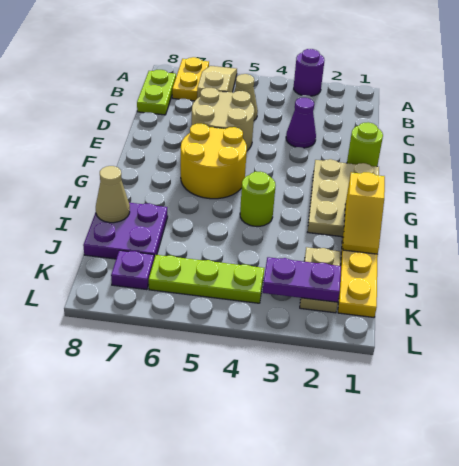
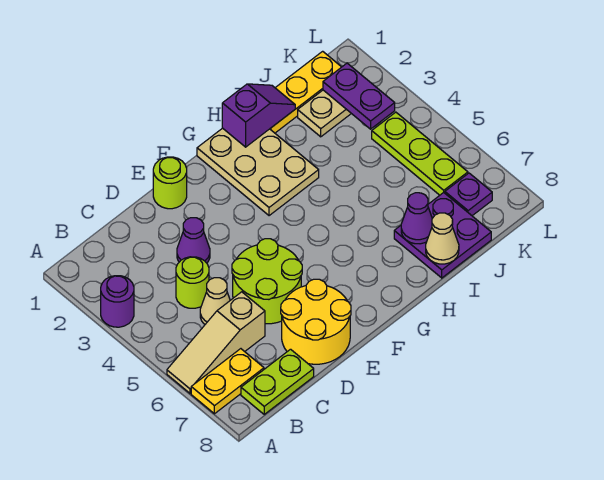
tan round brick D5:E6 level 1 -> lime round brick D5:E6 level 1
tan plate F1:H2 level 1 -> tan plate G1:H3 level 1
yellow round brick F5:G6 level 1 -> yellow round brick D7:E8 level 1
yellow slope H1:I1 level 2 top H -> purple slope H1:I1 level 2 top H
lime round brick H4 level 1 -> lime round brick C4 level 1
none -> purple cone I7 level 2

